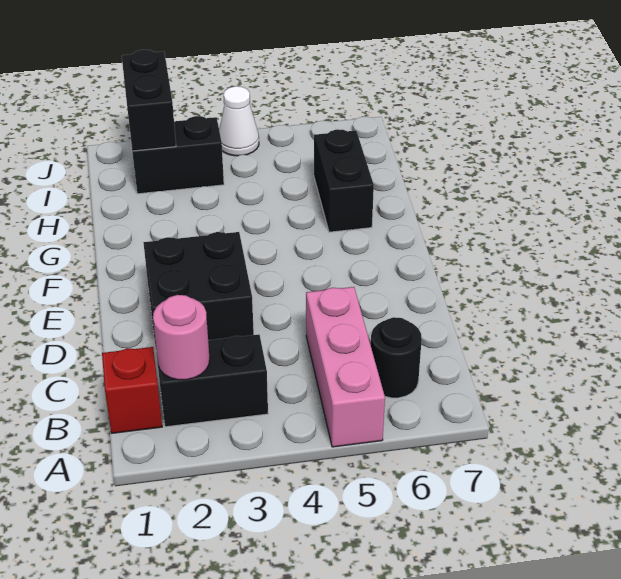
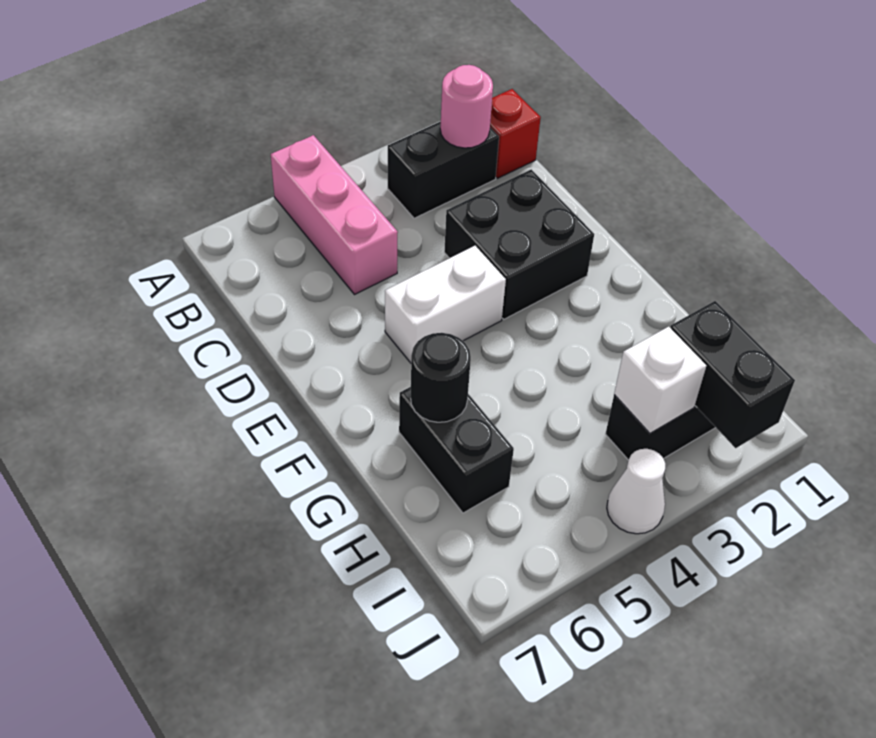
black round brick B6 level 1 -> black round brick G6 level 2
none -> white brick E4:E5 level 1
none -> white brick I3 level 2

